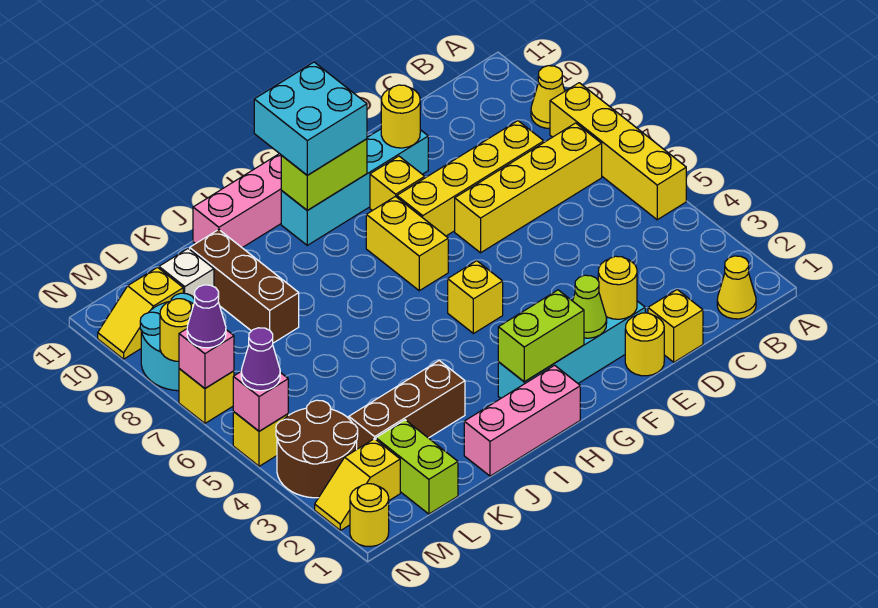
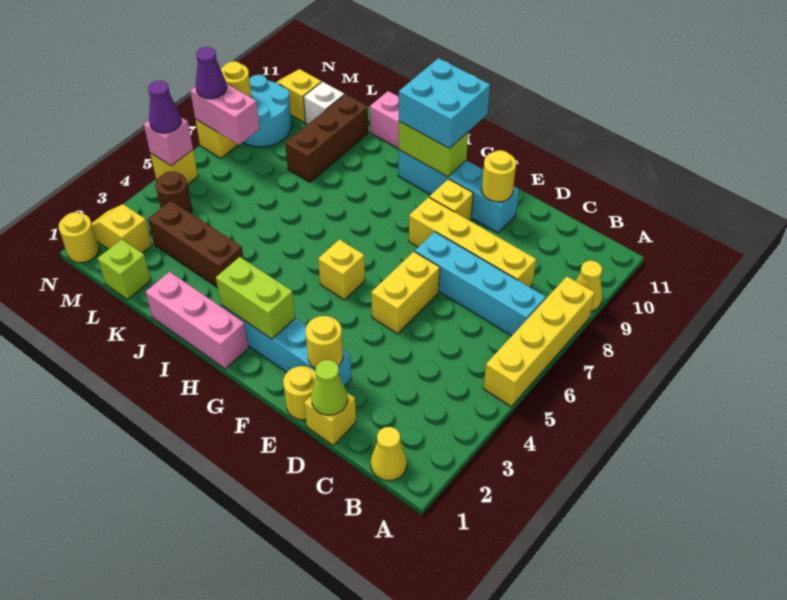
yellow brick B7:E7 level 1 -> cyan brick B7:E7 level 1
lime cone F2 level 2 -> lime cone D1 level 2
yellow brick G7:G8 level 1 -> yellow brick E5:E6 level 1
lime brick L1:L2 level 1 -> lime brick L1 level 1
brown round brick M3:N4 level 1 -> brown round brick M4 level 1
pink brick N7 level 2 -> pink brick M7:N7 level 2

